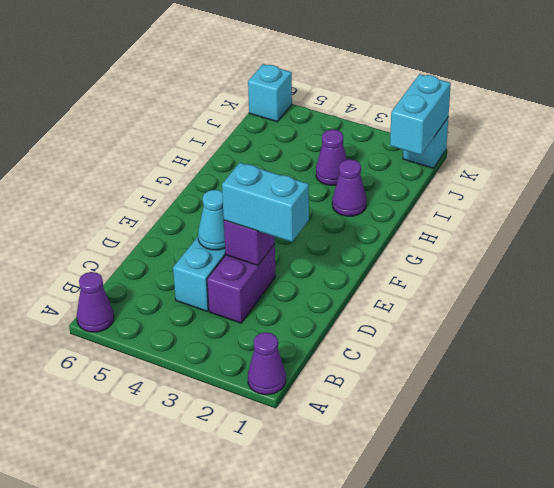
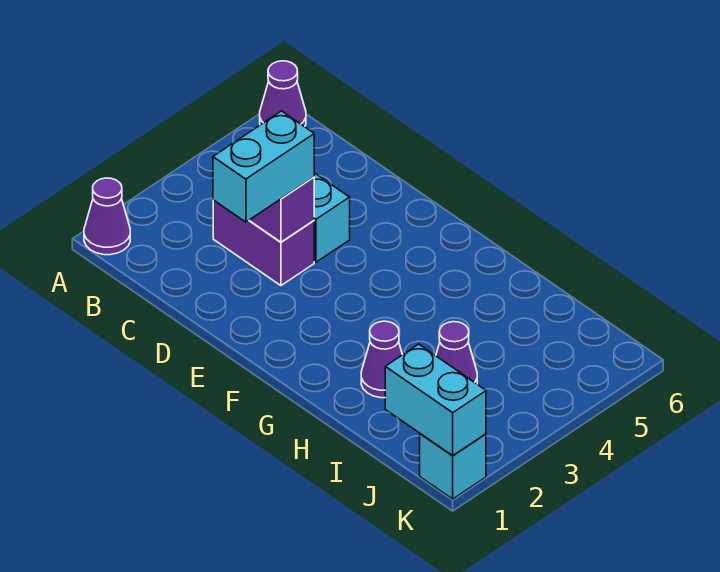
cyan cone D4 level 2 -> none
cyan brick K6 level 1 -> none

